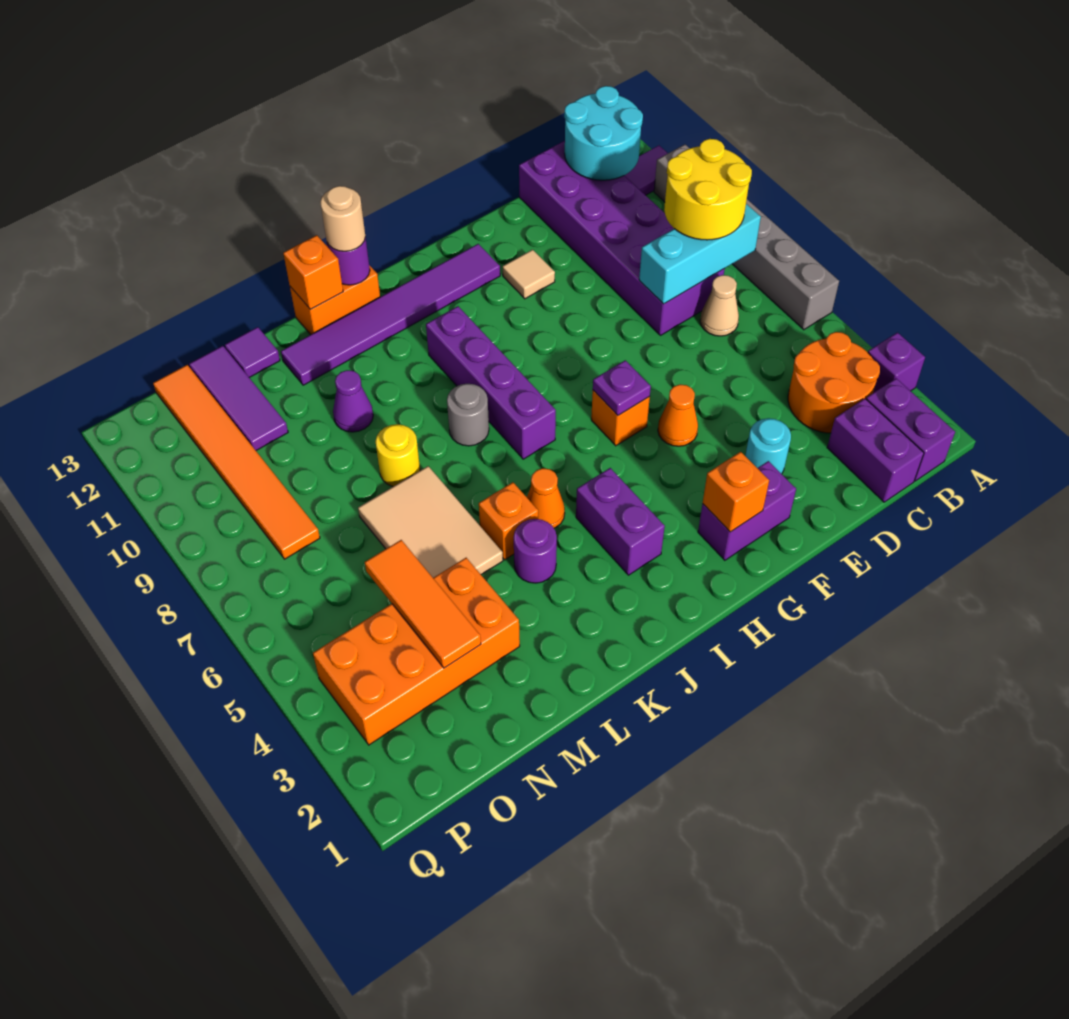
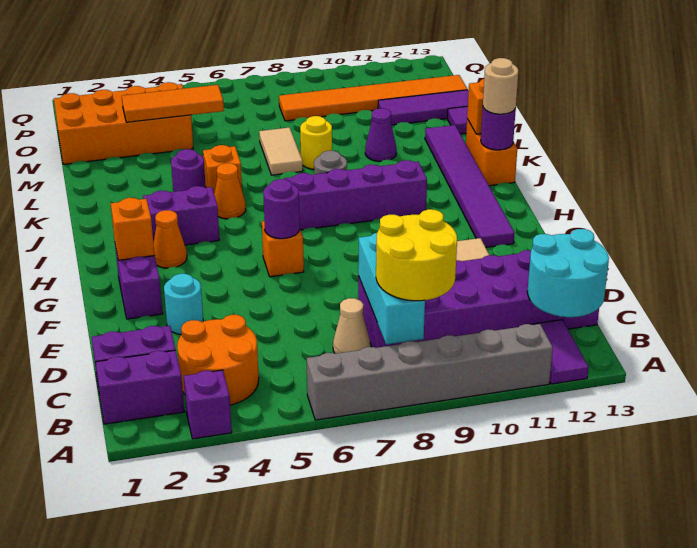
orange cone F5 level 1 -> orange cone H3 level 1
purple plate G6 level 2 -> purple round brick G6 level 2
tan tile L5:M7 level 1 -> tan tile L7:M7 level 1
orange brick M3:P4 level 1 -> orange brick N1:O4 level 1

